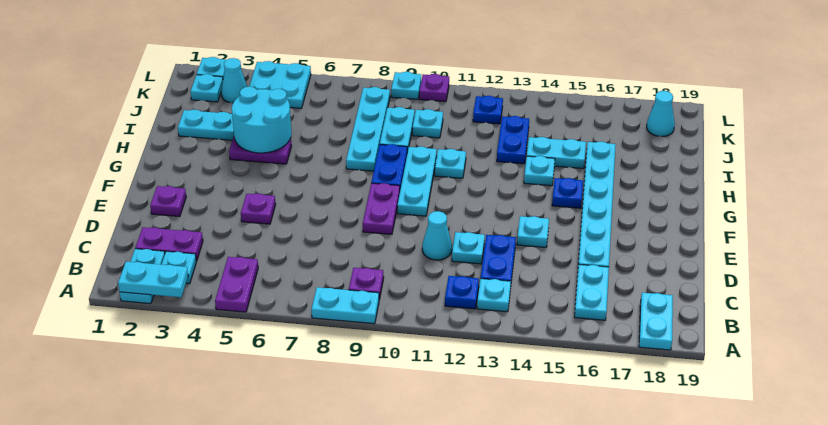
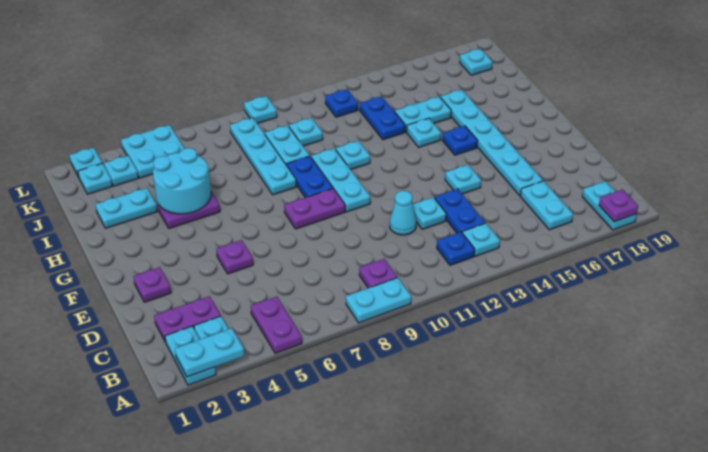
purple plate E9:F9 level 1 -> purple plate F8:F9 level 1
cyan cone K3 level 1 -> cyan plate K3 level 1
cyan cone K18 level 1 -> cyan plate K18 level 1
purple plate L10 level 1 -> purple plate A18 level 2

